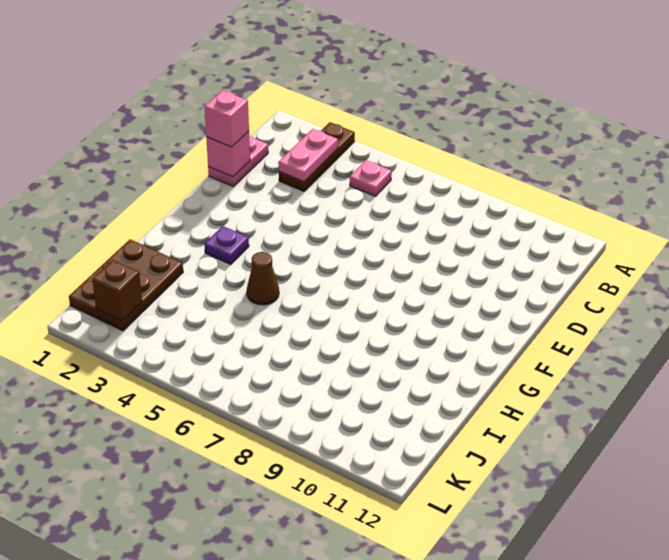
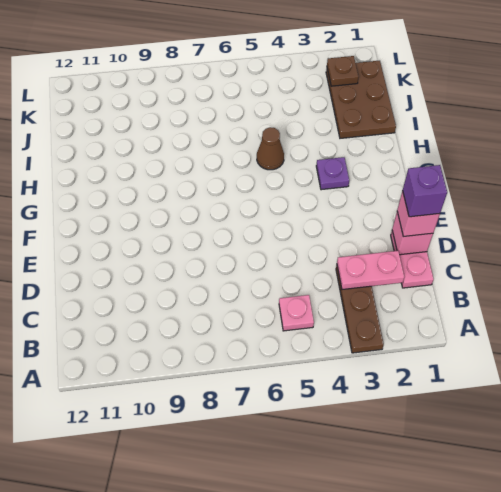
pink plate B3:C3 level 2 -> pink plate C2:C3 level 2
none -> purple brick D1 level 4
brown brick K2 level 2 -> brown plate K2 level 2

